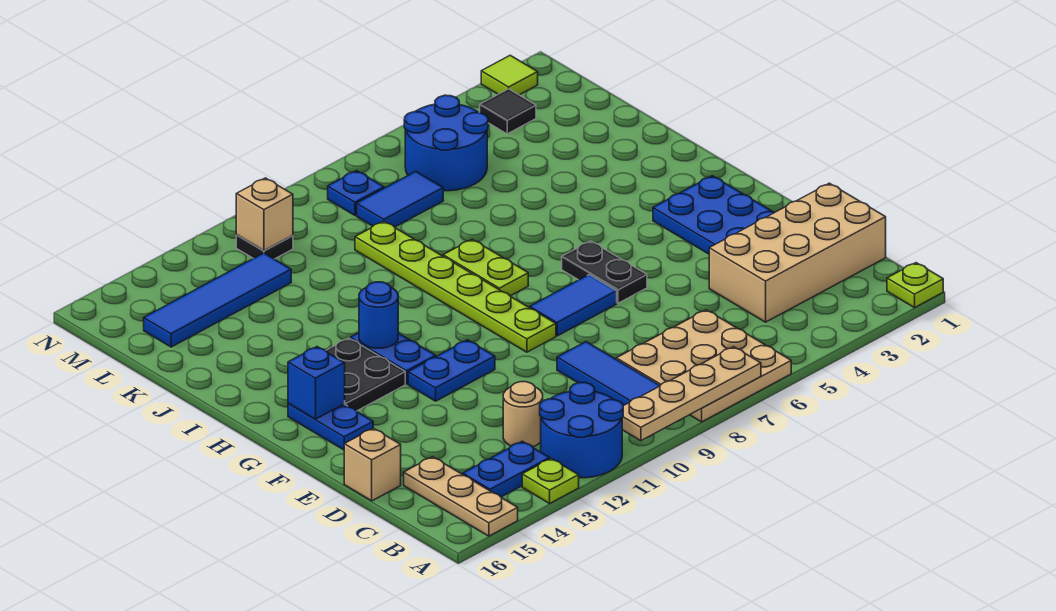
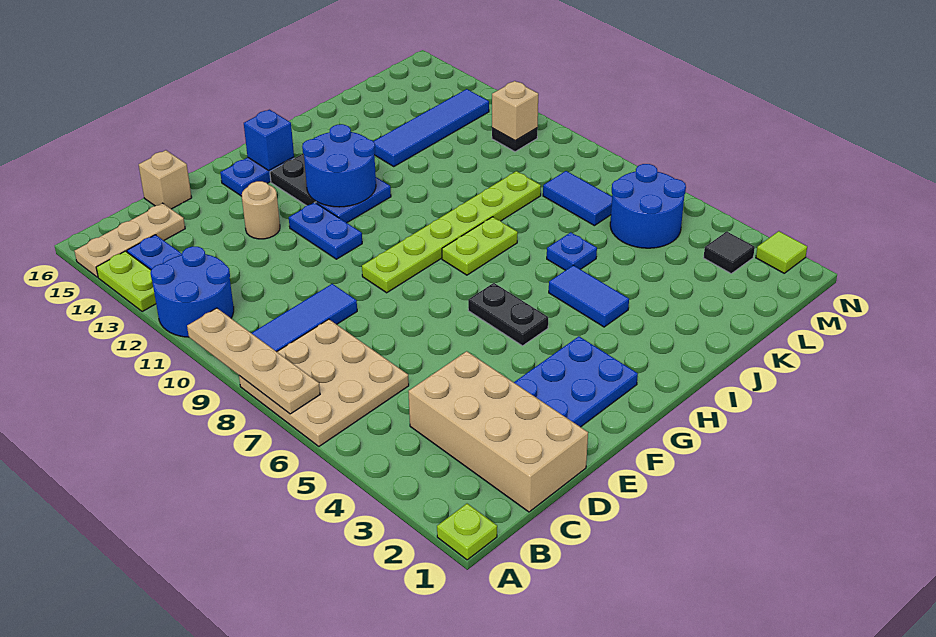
lime plate A13 level 1 -> lime plate A13:A14 level 1
tan round brick C12 level 1 -> tan round brick E13 level 1
black plate F6:G6 level 1 -> black plate G5:G6 level 1
blue tile F7:F8 level 1 -> blue tile I4:I5 level 1
blue round brick H12 level 2 -> blue round brick G12:H13 level 2
blue tile L12:L15 level 1 -> blue tile J13:M13 level 1
blue plate M8 level 1 -> blue plate J6 level 1

